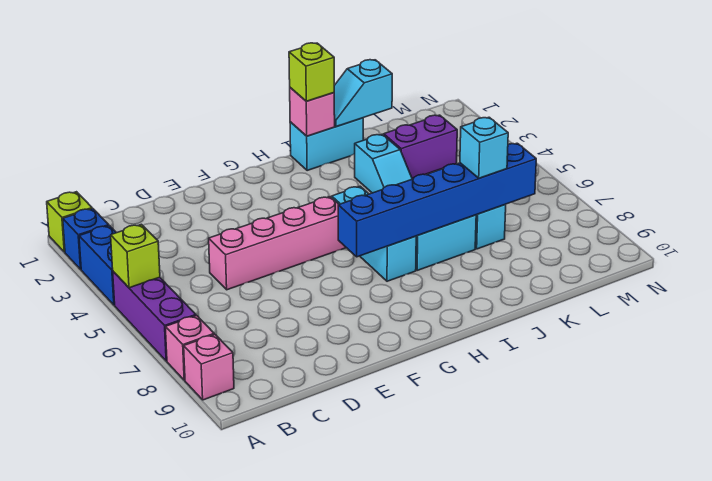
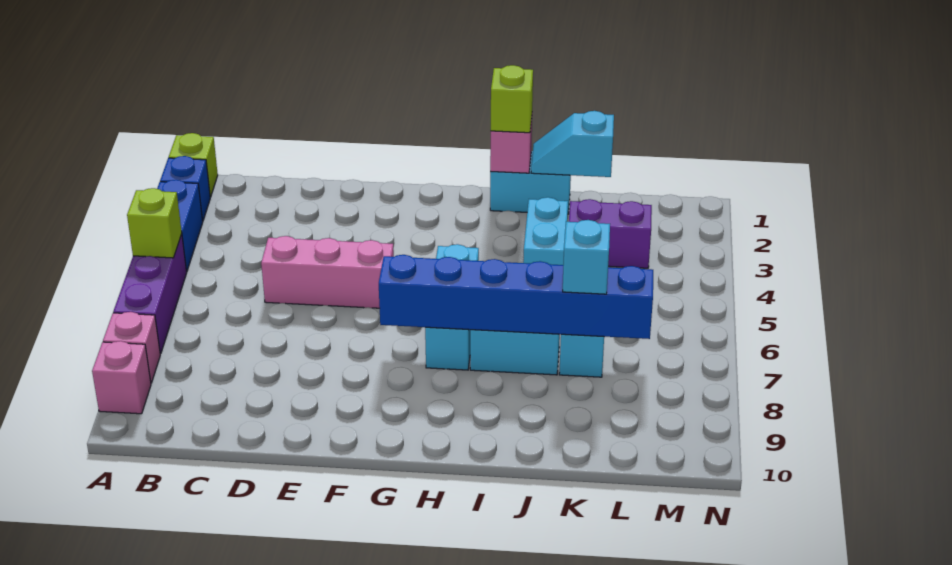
pink brick D5:G5 level 1 -> pink brick D5:F5 level 1
cyan slope J3:J4 level 1 top 3 -> cyan brick J3:J4 level 1

